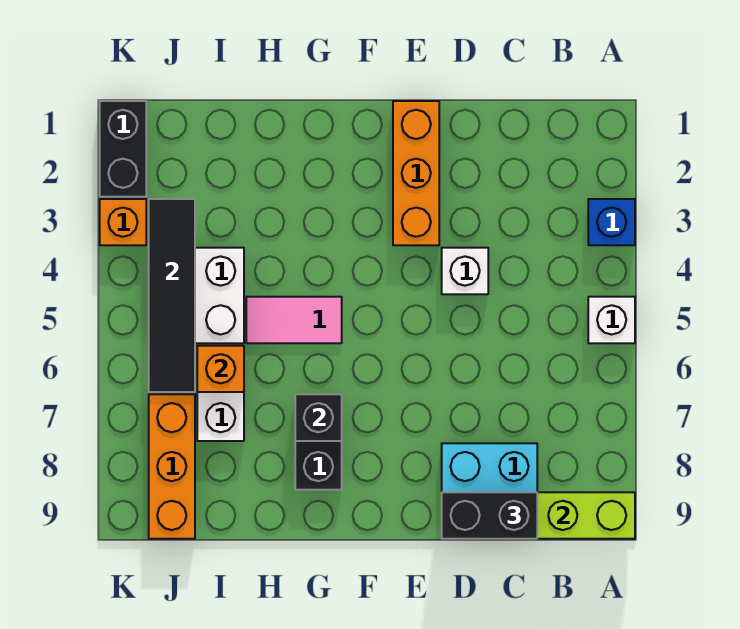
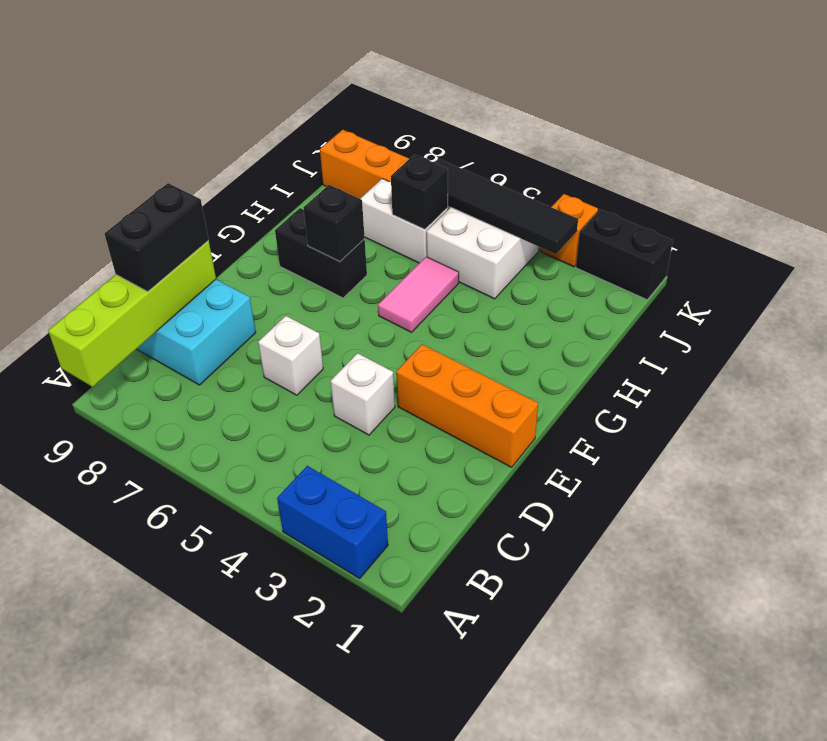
blue brick A3 level 1 -> blue brick A2:A3 level 1
white brick A5 level 1 -> white brick D6 level 1
orange brick I6 level 2 -> black brick I6 level 2

